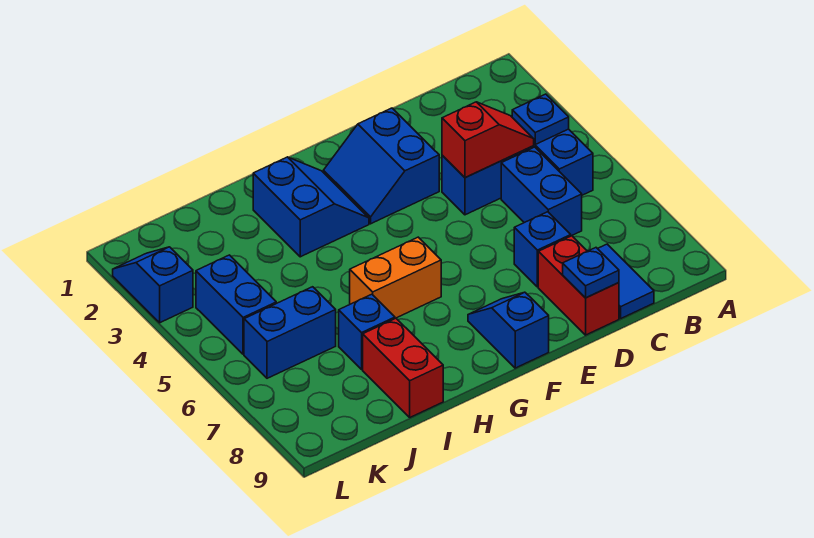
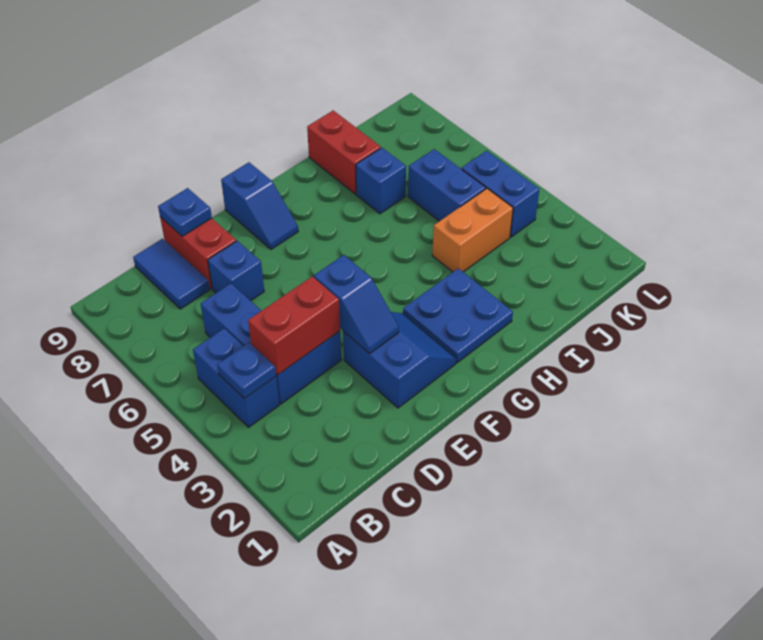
red slope C4:D4 level 2 top D -> red brick C4:D4 level 2
blue slope G2:H3 level 1 top H -> blue plate G2:H3 level 1
orange brick G6:H6 level 1 -> orange brick I4:J4 level 1
blue brick J6:K6 level 1 -> blue brick J5:J6 level 1
blue slope L2:L3 level 1 top 3 -> blue slope E3:E4 level 2 top 4

